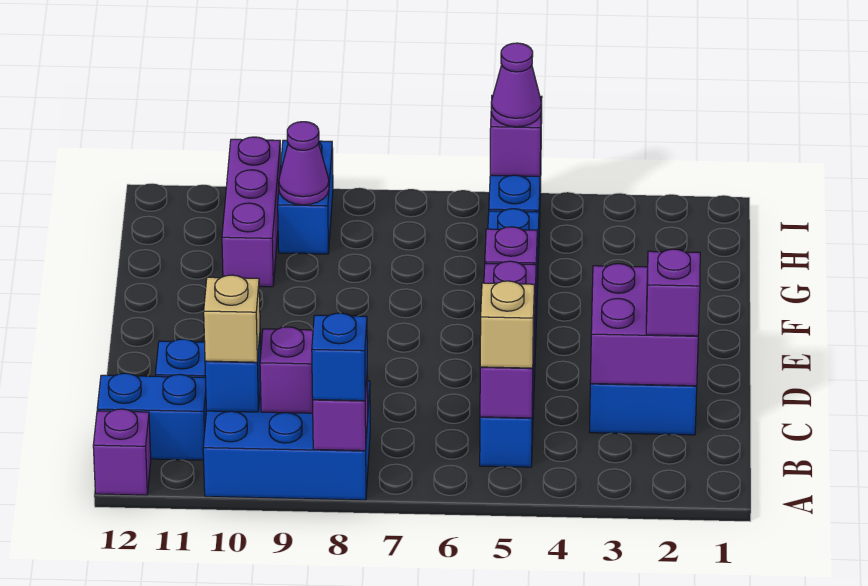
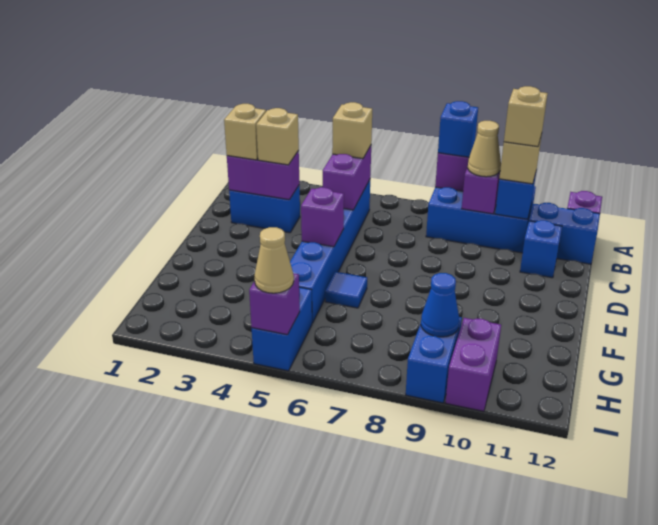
purple brick B5:D5 level 2 -> purple brick B5:C5 level 2
none -> tan cone B9 level 3
none -> tan brick B10 level 4
purple brick C2:D3 level 2 -> purple brick C2:C3 level 2
purple brick C2 level 3 -> tan brick C2 level 3
none -> tan brick C3 level 3
none -> blue tile F6 level 1
purple brick G10:I10 level 1 -> purple brick H10:I10 level 1
purple cone H9 level 2 -> blue cone H9 level 2
purple cone I5 level 3 -> tan cone I5 level 3

